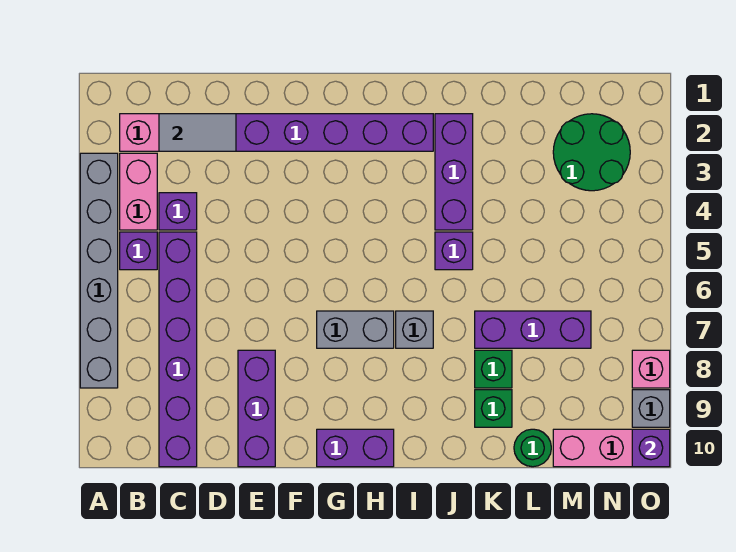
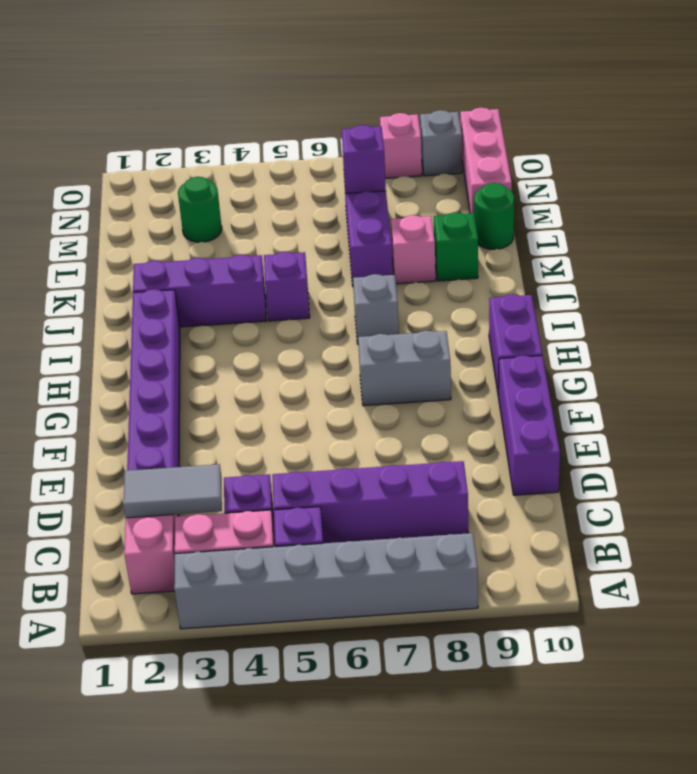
grey tile C2:D2 level 2 -> grey tile C2:C3 level 2
purple brick C5:C10 level 1 -> purple brick C5:C8 level 1
purple brick E8:E10 level 1 -> purple brick D10:F10 level 1
grey brick G7:H7 level 1 -> grey brick G7:G8 level 1
green brick K8 level 1 -> pink brick K8 level 1
green round brick M2:N3 level 1 -> green round brick M3 level 1
purple brick O10 level 2 -> purple brick M7 level 2

